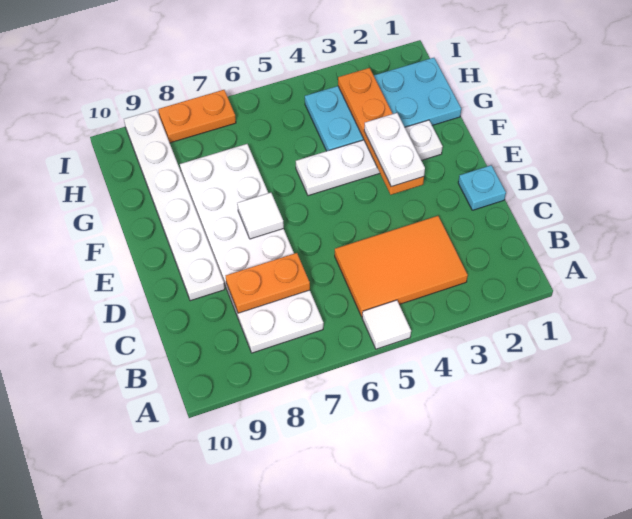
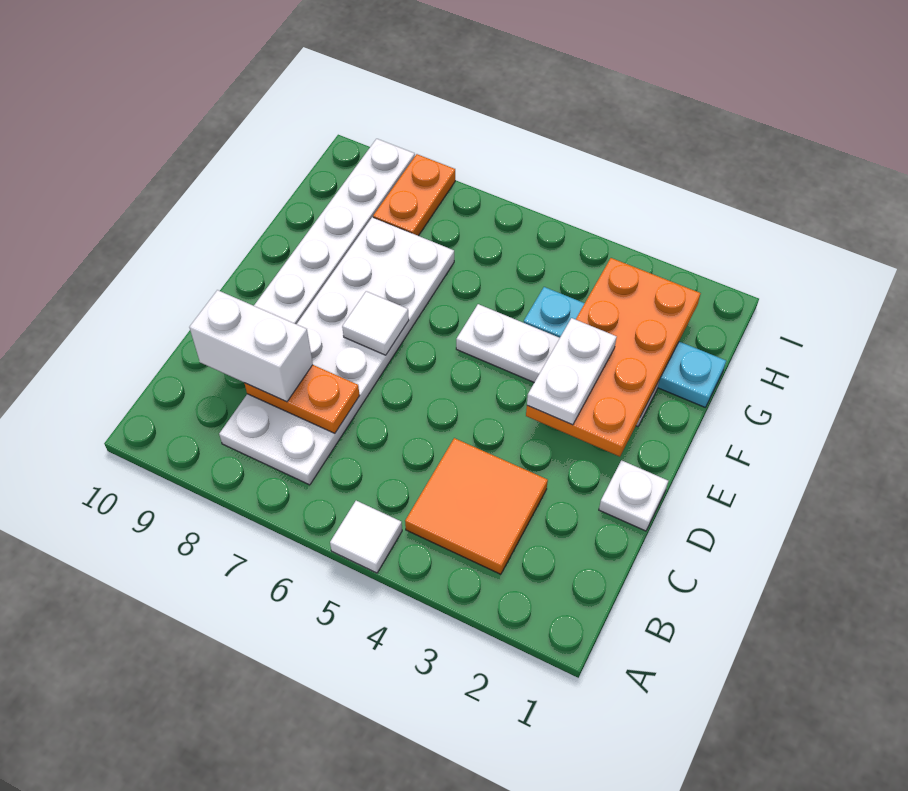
orange tile B3:C5 level 1 -> orange tile B3:C4 level 1
none -> white brick C8:C9 level 3
cyan plate D1 level 1 -> white plate D1 level 1
orange plate E3:H3 level 2 -> orange plate E2:H3 level 2
cyan plate G1:H4 level 1 -> cyan plate G1:G4 level 1
orange plate I7:I8 level 1 -> orange plate H8:I8 level 1

